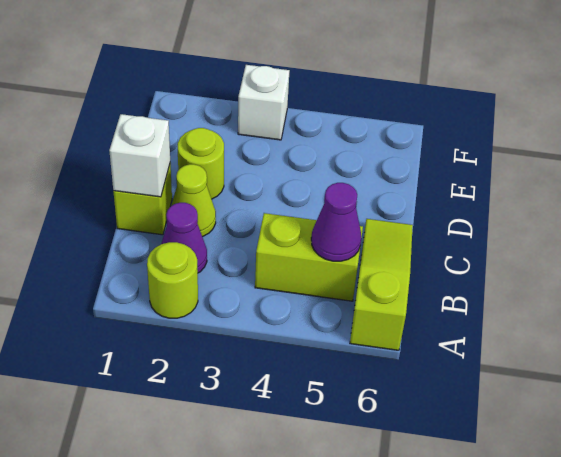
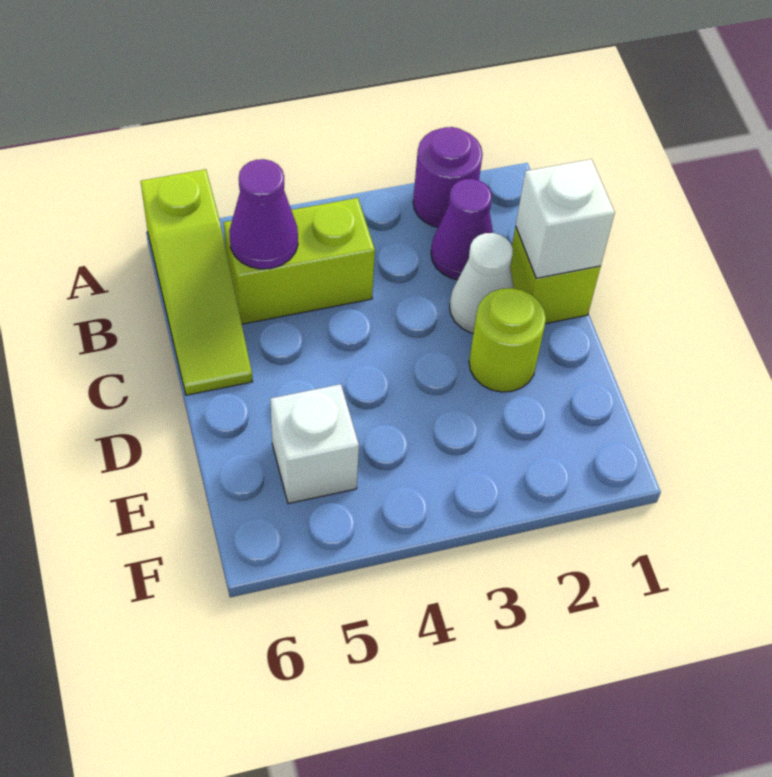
lime round brick A2 level 1 -> purple round brick A2 level 1
lime cone C2 level 1 -> white cone C2 level 1
white brick F3 level 1 -> white brick E5 level 1

